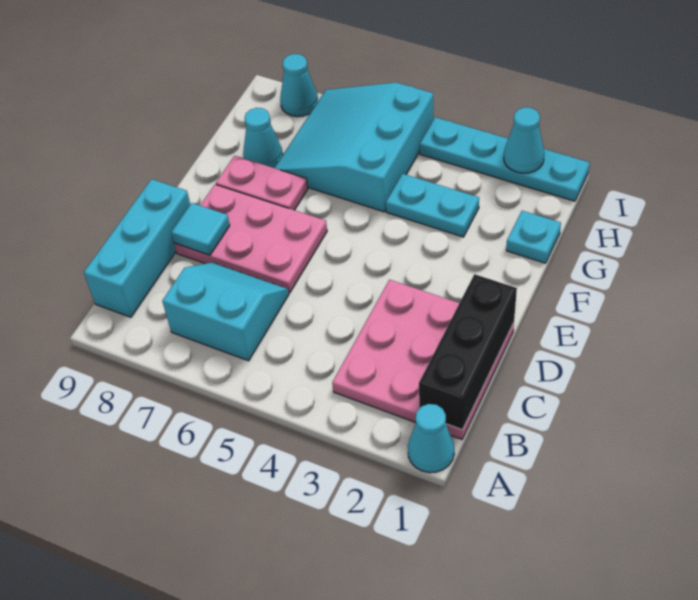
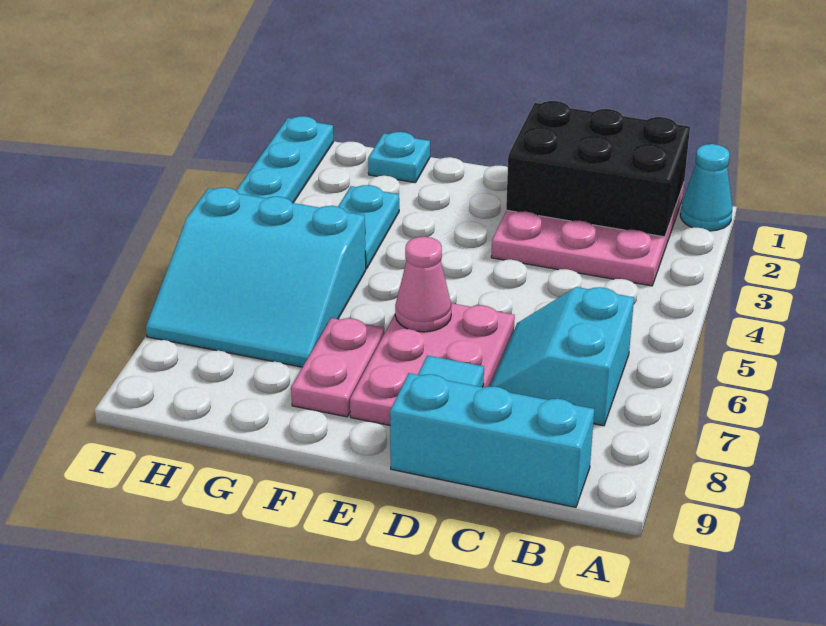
black brick B1:D1 level 2 -> black brick B1:D2 level 2
none -> pink cone E6 level 2
cyan cone G8 level 1 -> none
cyan cone I2 level 2 -> none
cyan cone I8 level 1 -> none

